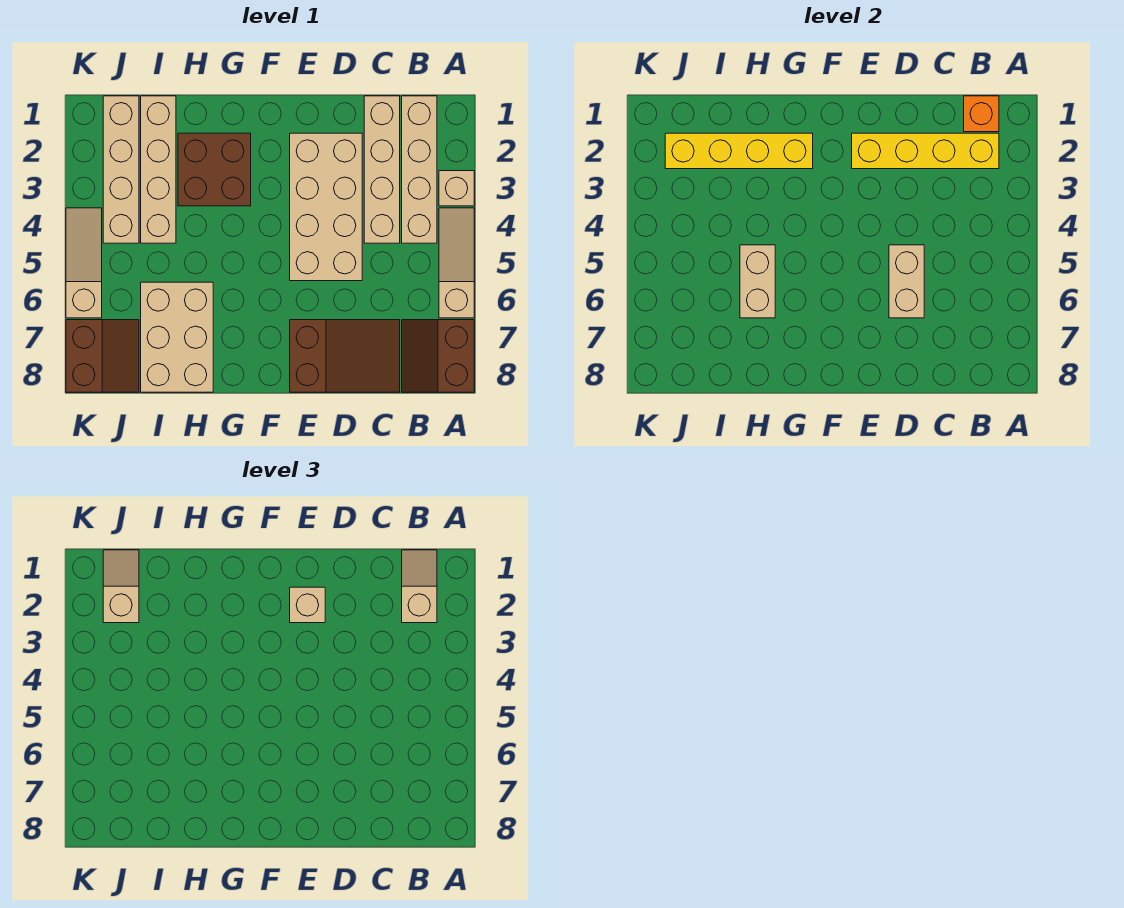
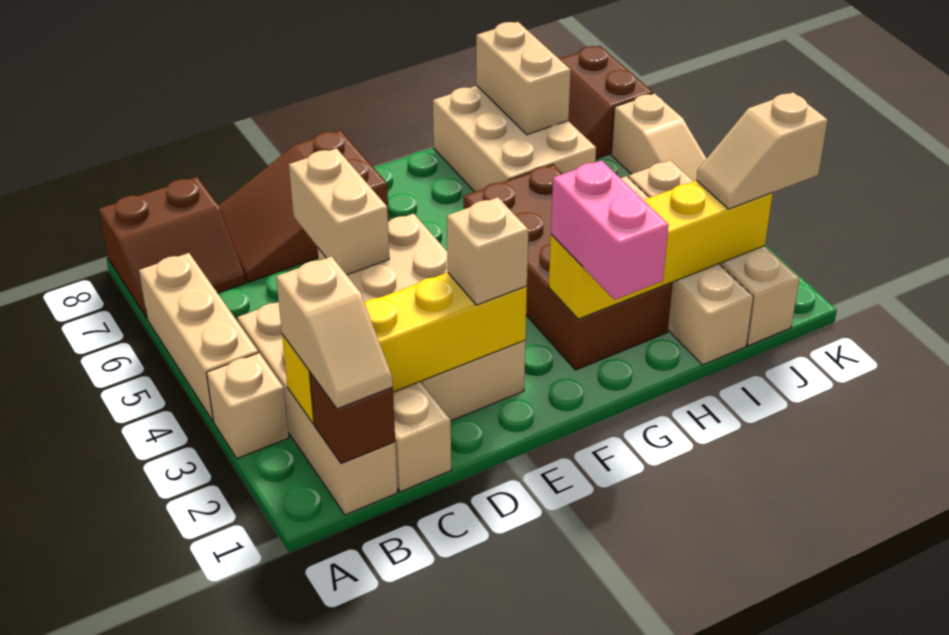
tan slope A4:A6 level 1 top 6 -> tan brick A4:A6 level 1
brown slope A7:B8 level 1 top A -> brown slope A7:B8 level 1 top 8
orange brick B1 level 2 -> brown brick B1 level 2
none -> pink brick G1:G2 level 3
brown brick G2:H3 level 1 -> brown brick G2:H5 level 1
tan brick H5:H6 level 2 -> tan brick I7:I8 level 2
tan slope J1:J2 level 3 top 2 -> tan slope J2:K2 level 3 top K

